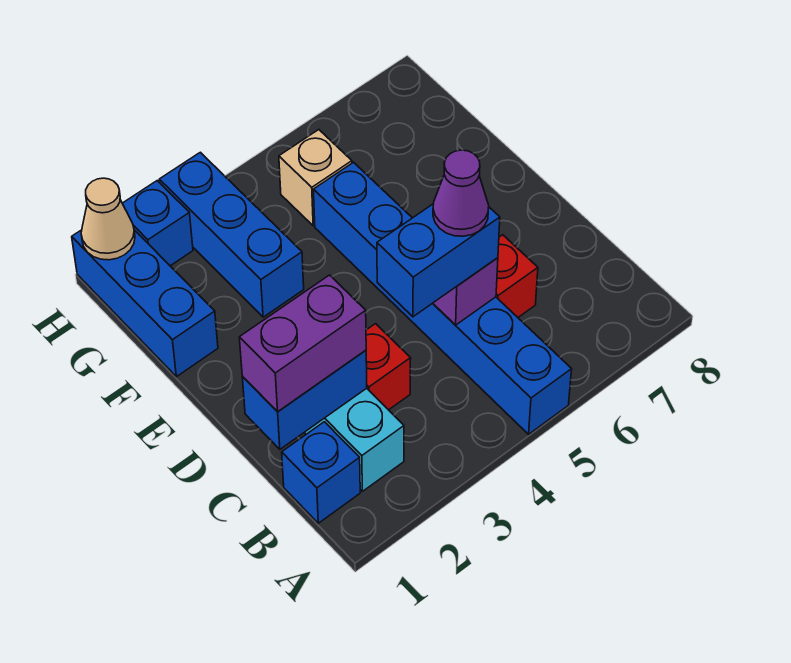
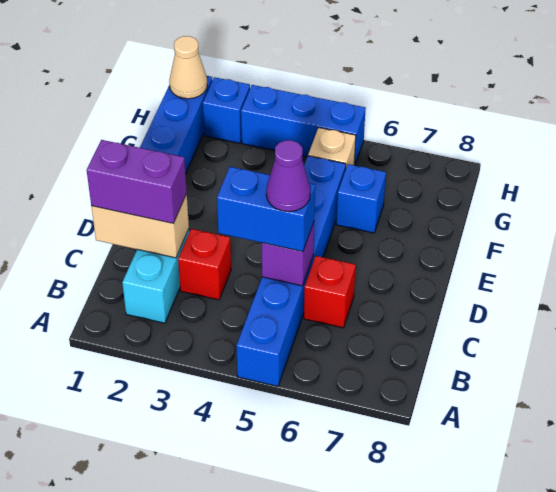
blue brick B1 level 1 -> blue brick F6 level 1
blue brick C1:C2 level 2 -> tan brick C1:C2 level 2
blue brick F3:H3 level 1 -> blue brick H3:H5 level 1

